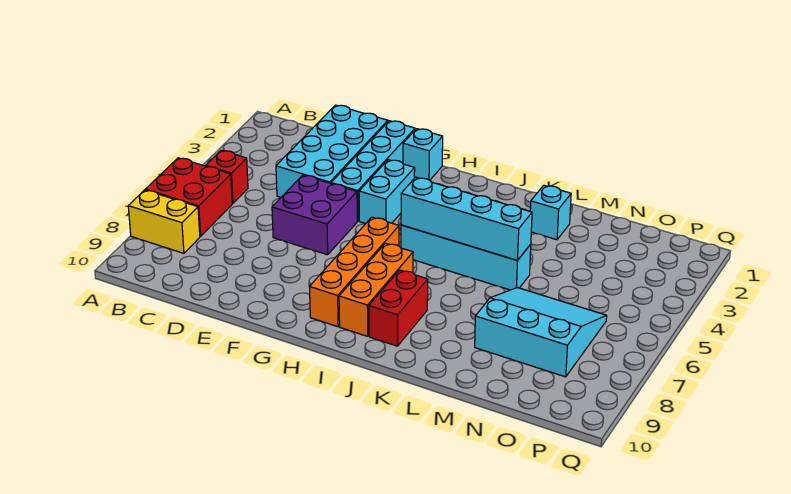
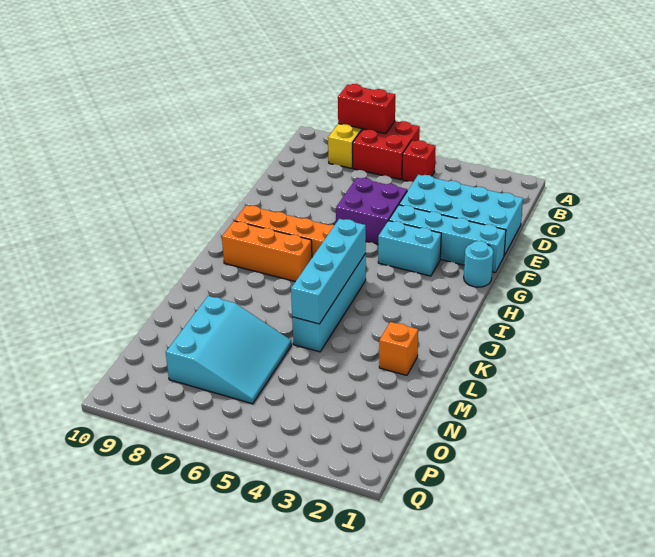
cyan brick G1 level 1 -> cyan round brick G1 level 1
red brick J8:J9 level 1 -> red brick A7:A8 level 2
cyan brick L2 level 1 -> orange brick L2 level 1

